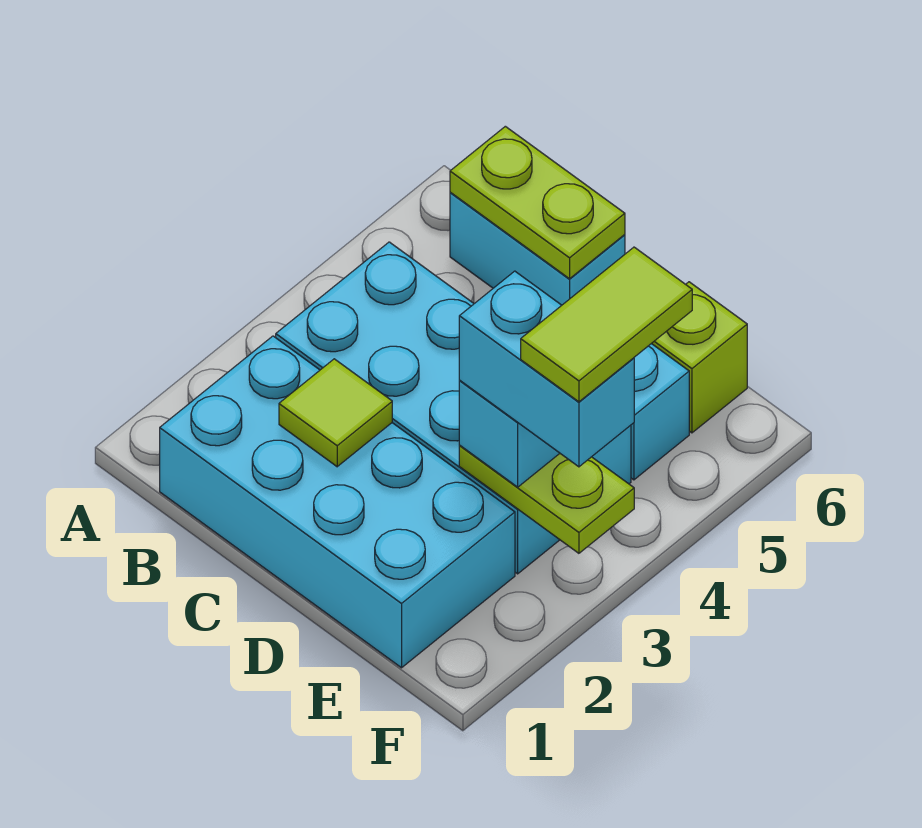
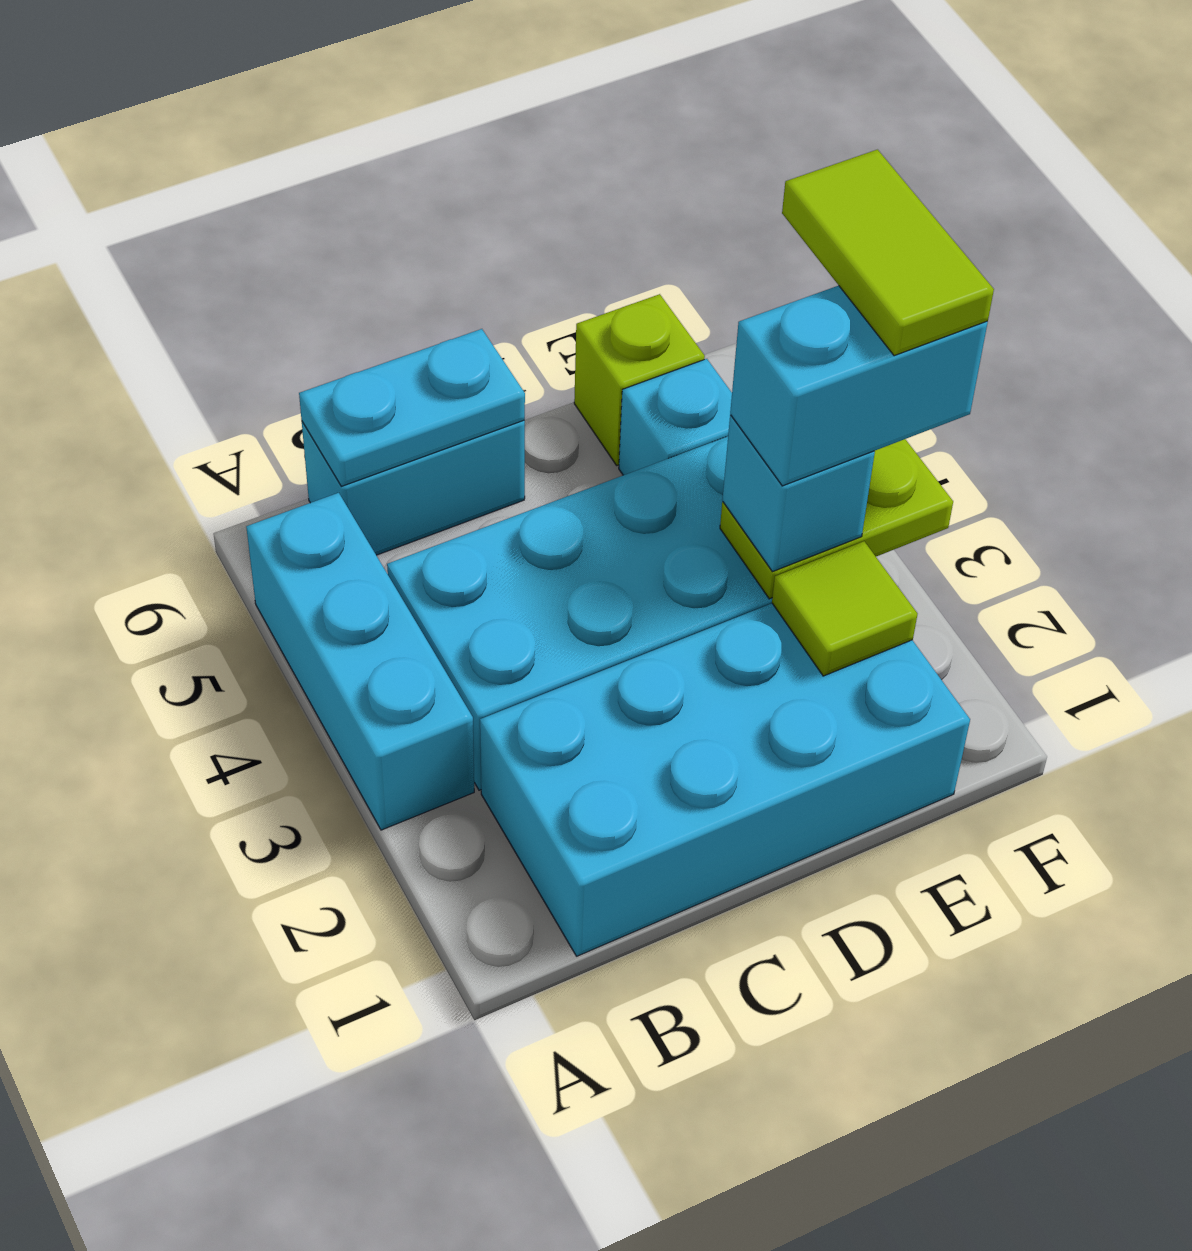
none -> cyan brick A3:A5 level 1
lime plate B6:C6 level 2 -> cyan plate B6:C6 level 2
lime tile C2 level 2 -> lime tile E2 level 2

